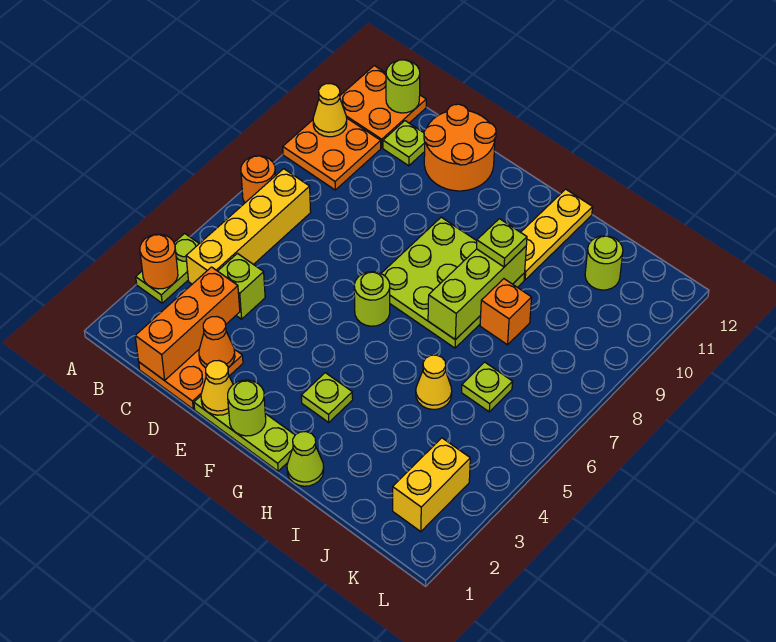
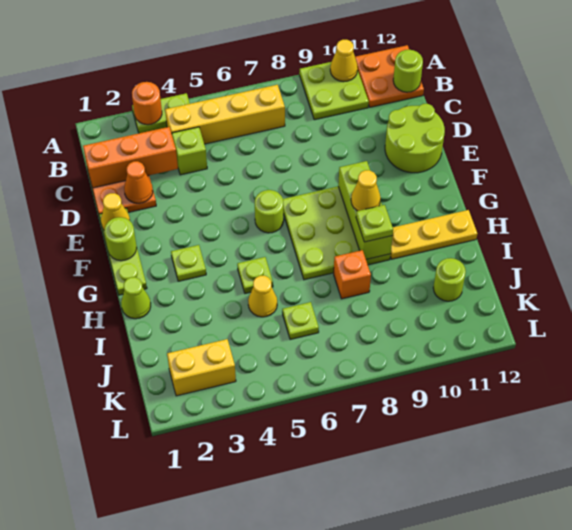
orange round brick A7 level 1 -> none
orange plate A9:B10 level 1 -> lime plate A9:B10 level 1
lime plate C11 level 1 -> lime plate H5 level 1
orange round brick D11:E12 level 1 -> lime round brick D11:E12 level 1
none -> yellow cone G9 level 3
lime brick H7:H9 level 2 -> lime brick F9:H9 level 2

